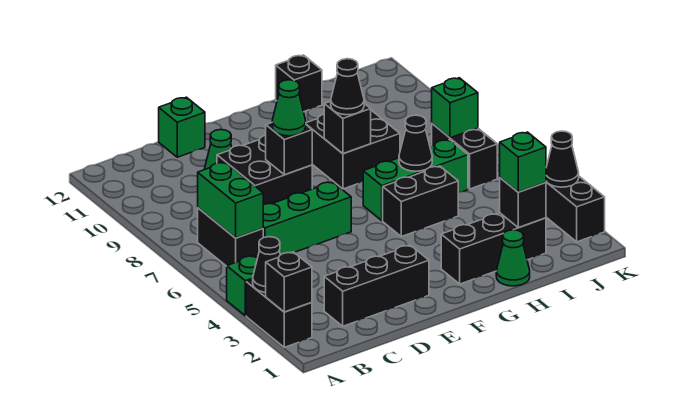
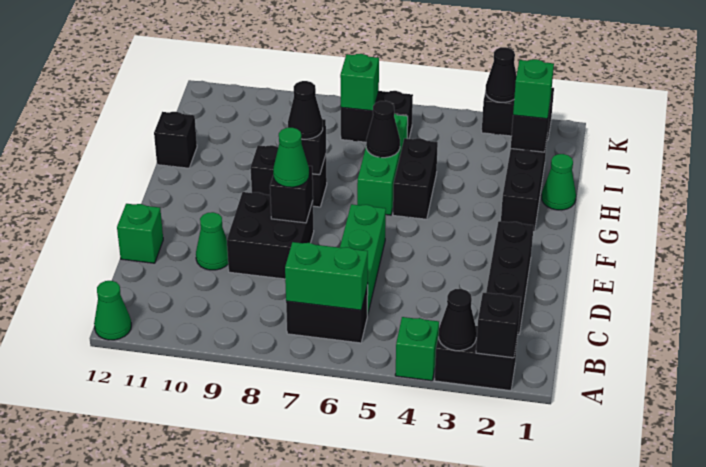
none -> green cone A12 level 1
black brick G8:H9 level 1 -> black brick G8:G9 level 1

